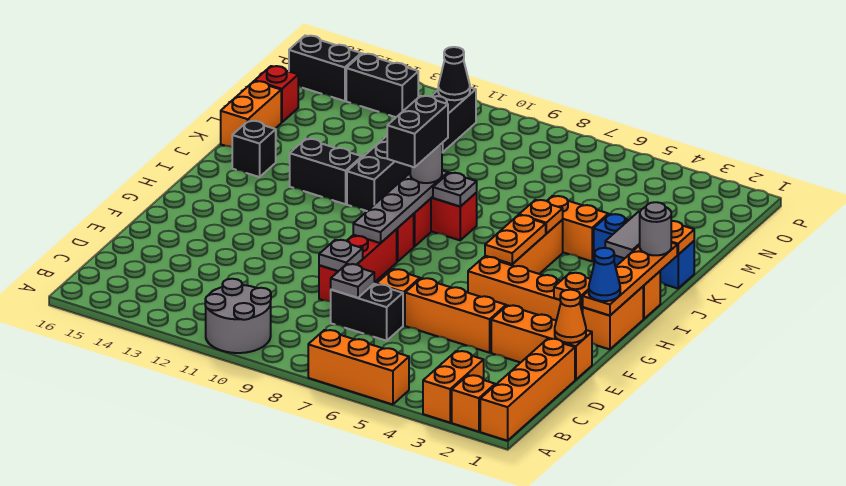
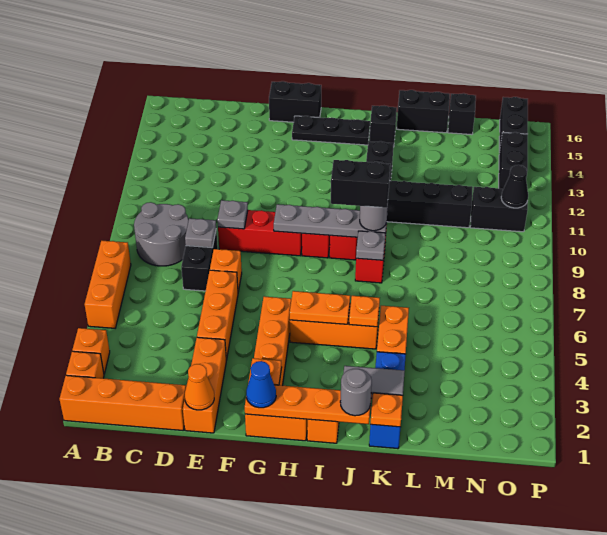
orange brick A3:B3 level 1 -> orange brick A3 level 1
grey round brick A10:B11 level 1 -> grey round brick B8:C9 level 1
none -> black brick F16:G16 level 1
none -> black plate G15:I15 level 1
orange brick K16:L16 level 1 -> black brick K16:L16 level 1
red brick M16 level 1 -> black brick M16 level 1

